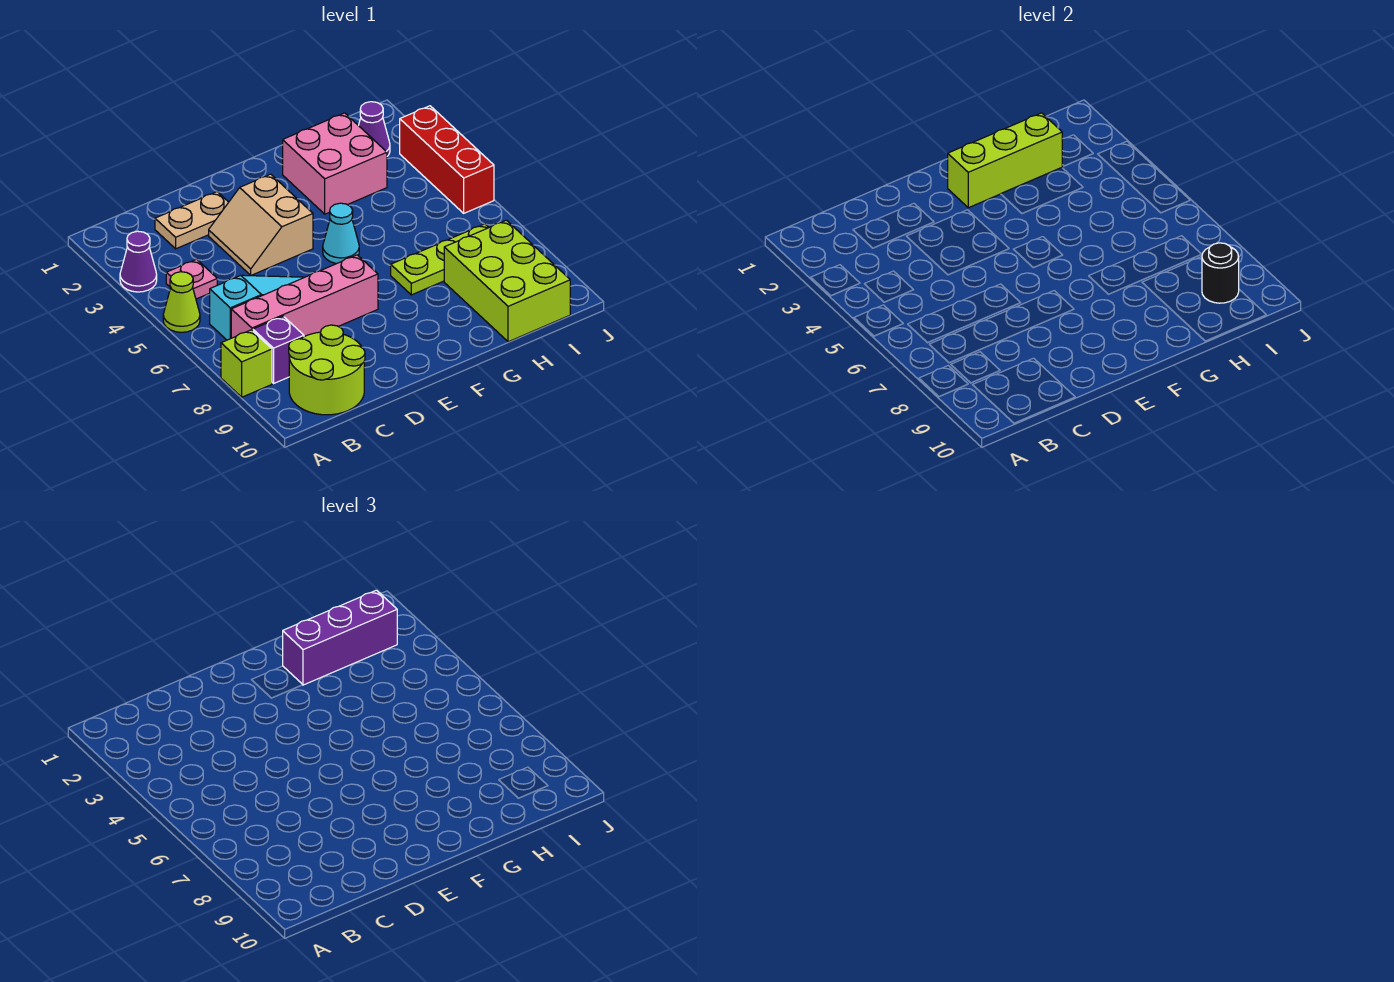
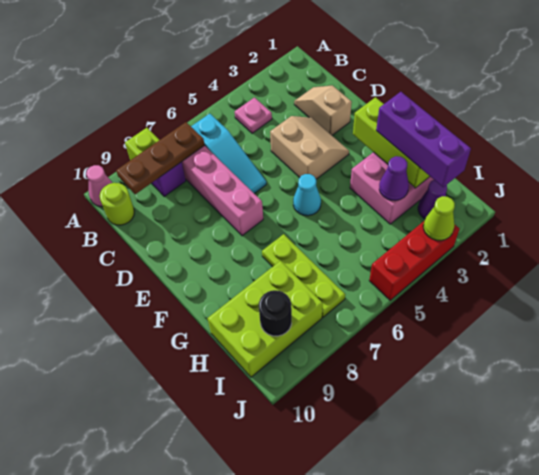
purple cone A3 level 1 -> purple cone H3 level 2
lime cone A5 level 1 -> lime cone J3 level 2
none -> pink cone A10 level 1
none -> brown plate B7:B9 level 2
lime round brick B9:C10 level 1 -> lime round brick B10 level 1
tan plate C2:D2 level 1 -> tan slope C2:D2 level 1 top D
tan slope D3:E4 level 1 top E -> tan slope D3:E4 level 1 top 4

